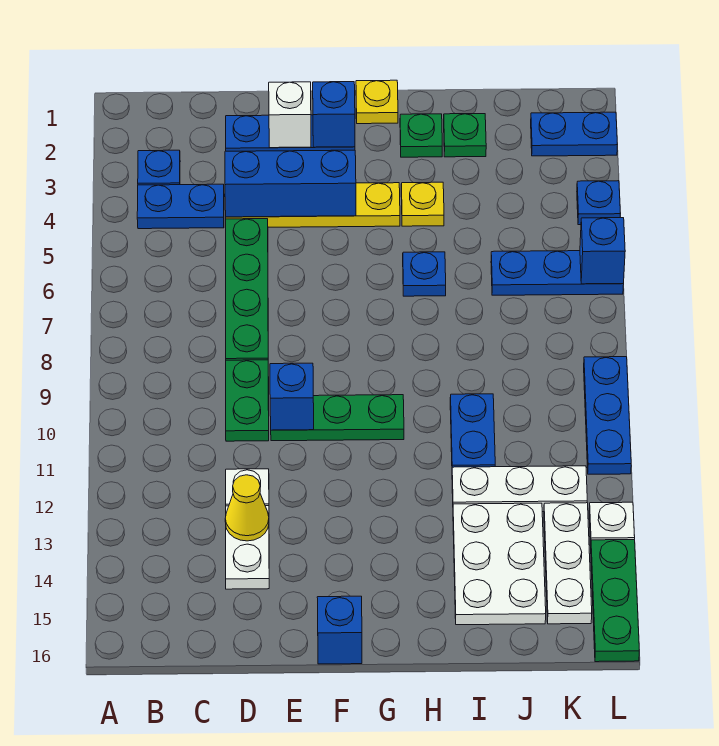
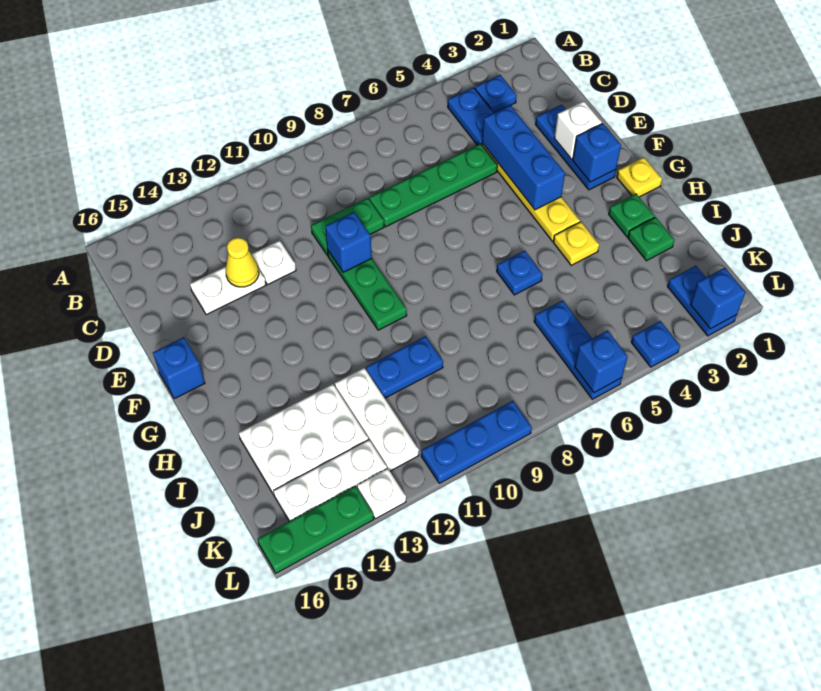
none -> blue brick L2 level 2

